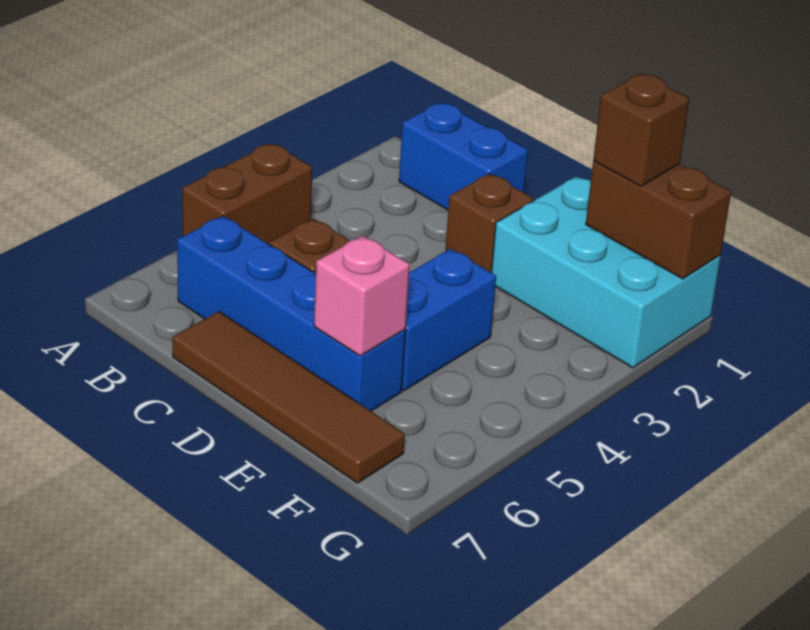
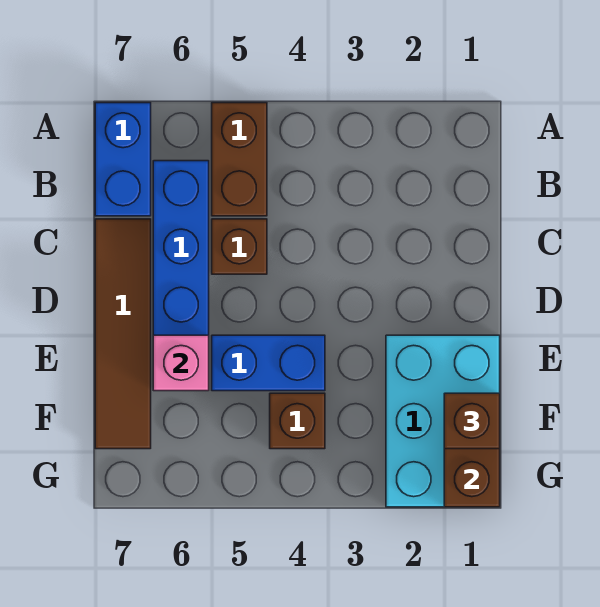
brown brick A4:A5 level 1 -> brown brick A5:B5 level 1
blue brick B1:C1 level 1 -> blue brick A7:B7 level 1
brown brick D2 level 1 -> brown brick F4 level 1

